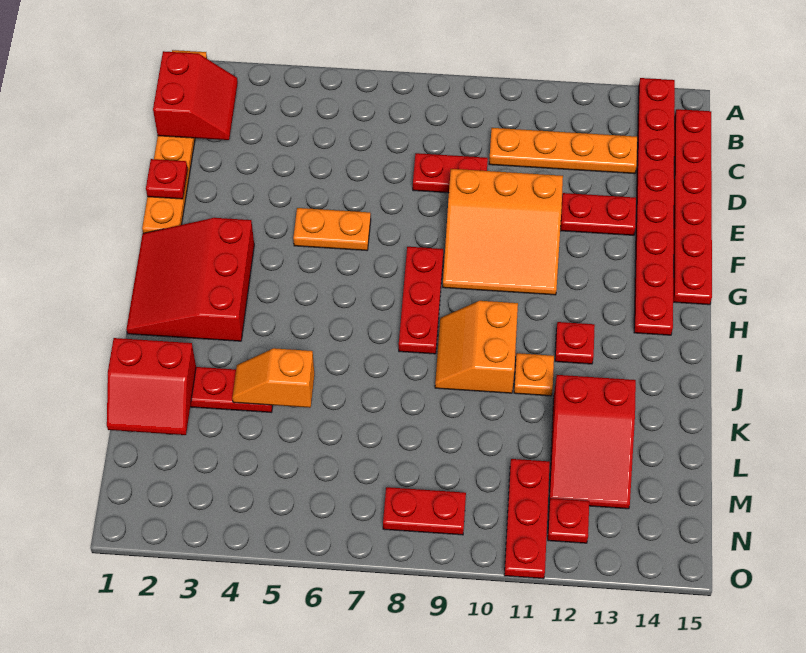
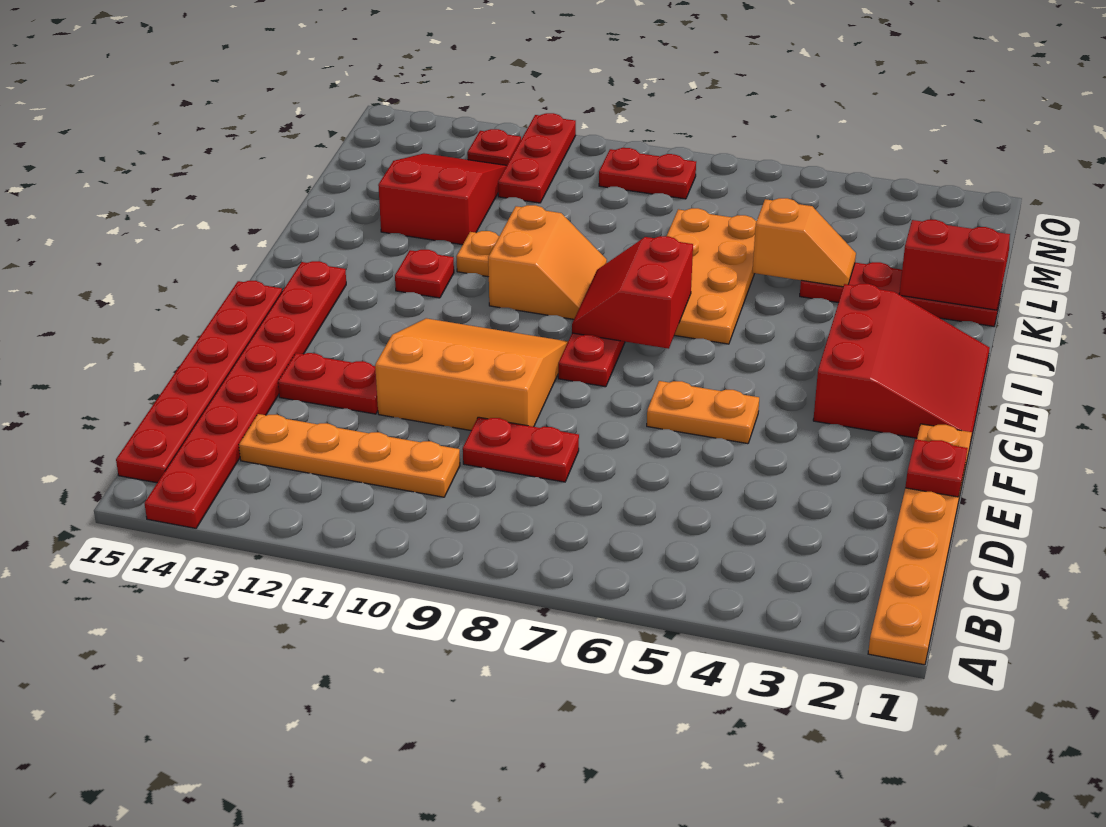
red slope B1:C2 level 2 top 1 -> red slope H7:I8 level 2 top 7
none -> orange plate I6:L7 level 1

